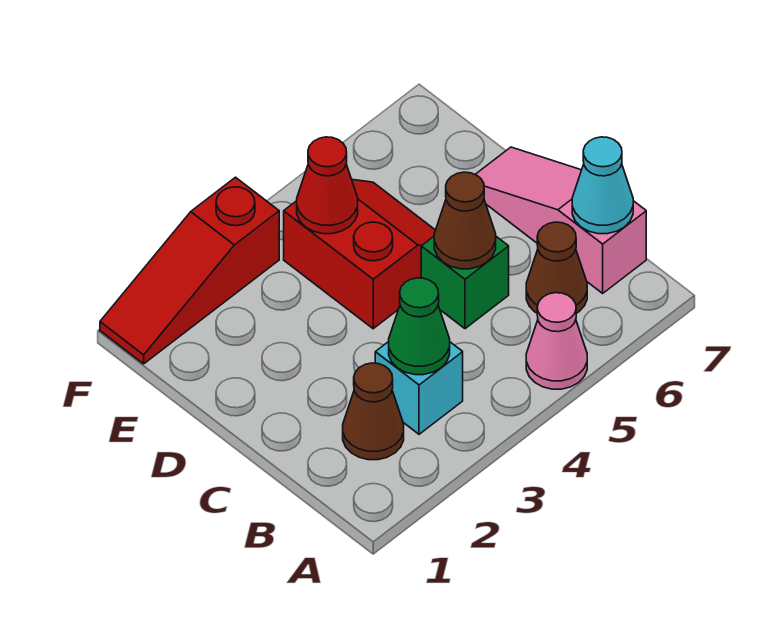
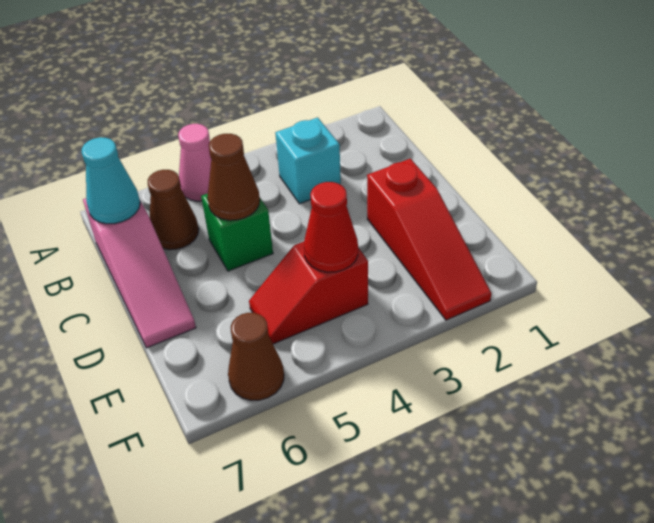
brown cone B2 level 1 -> brown cone F6 level 1
green cone B3 level 2 -> none
red slope D4:E5 level 1 top 4 -> red slope E4:E5 level 1 top 4
red slope F1:F3 level 1 top 3 -> red slope D2:F2 level 1 top D

